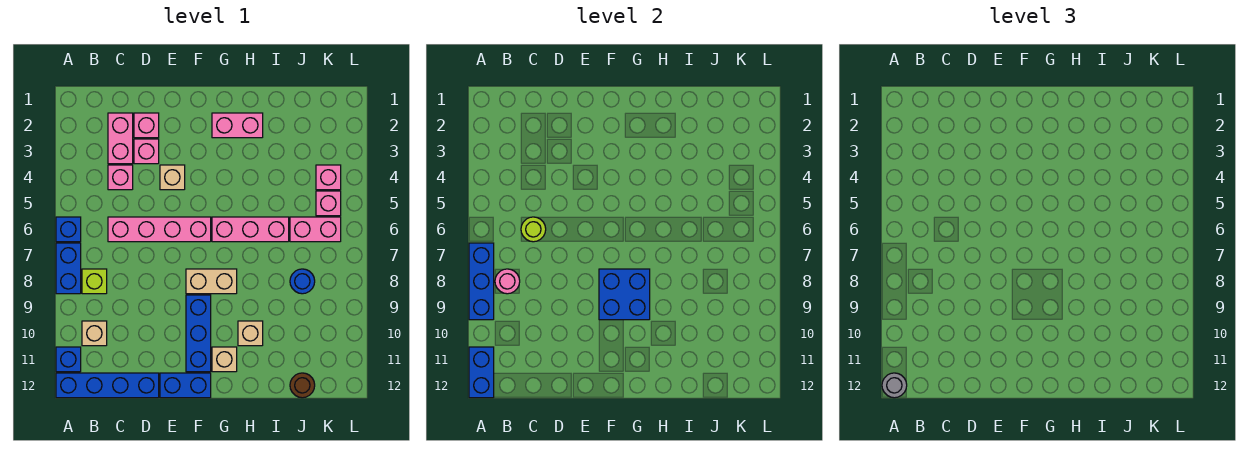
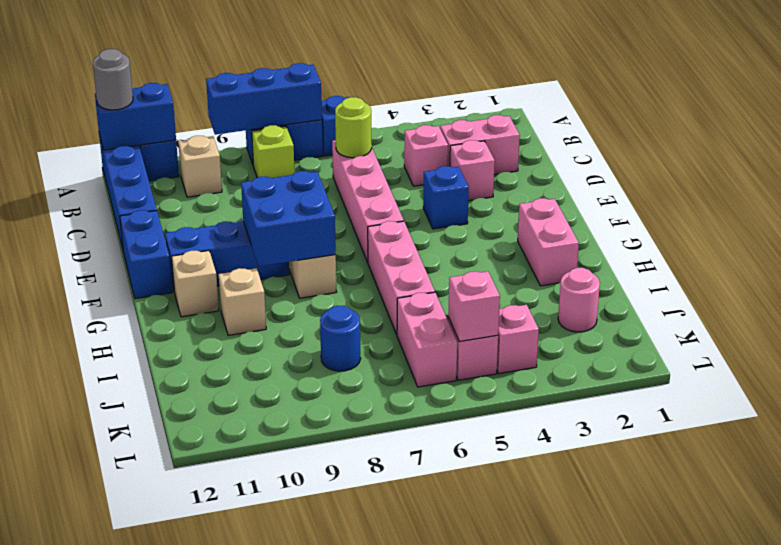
pink round brick B8 level 2 -> pink round brick J2 level 1
pink brick D2 level 1 -> pink brick K5 level 2
tan brick E4 level 1 -> blue brick E4 level 1
brown round brick J12 level 1 -> none

